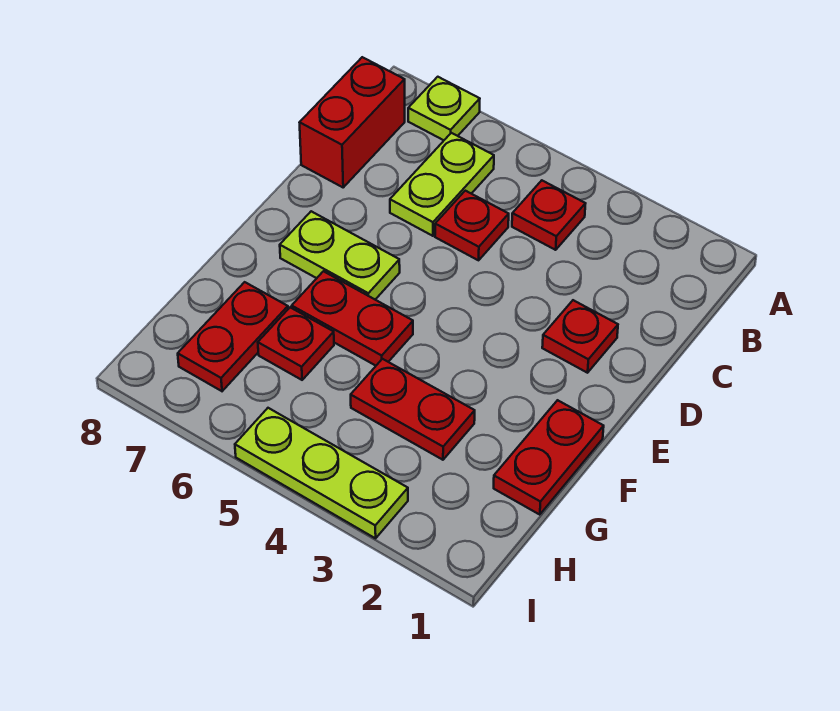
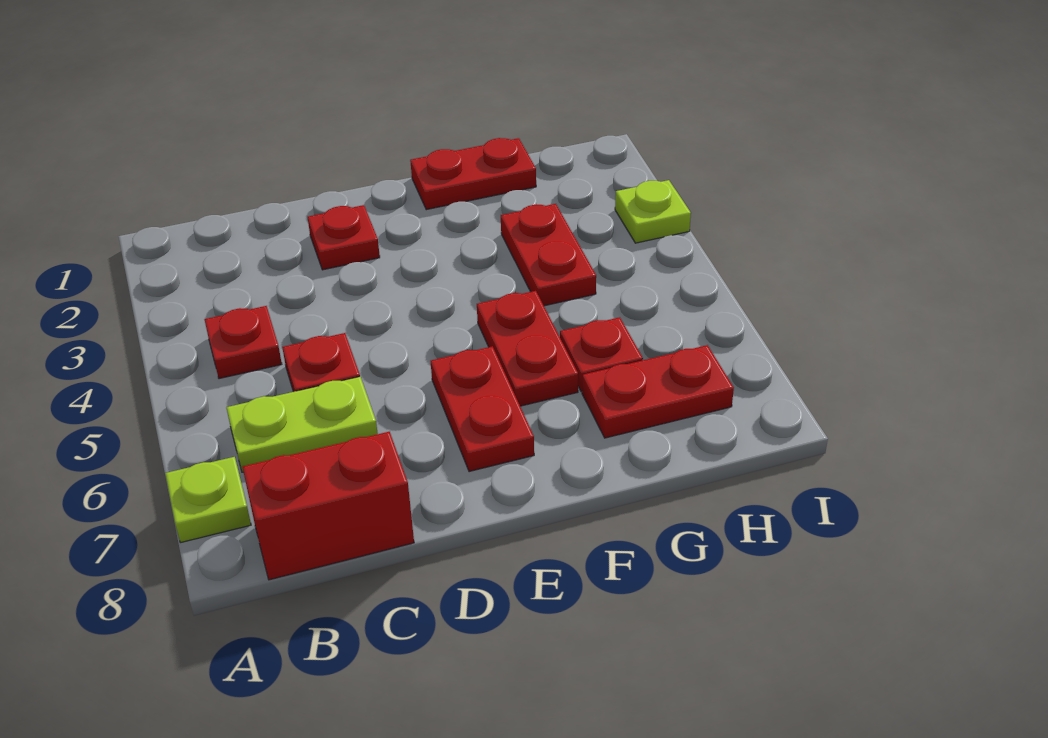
lime plate E6:E7 level 1 -> red plate E6:E7 level 1
lime plate I3:I5 level 1 -> lime plate I3 level 1

